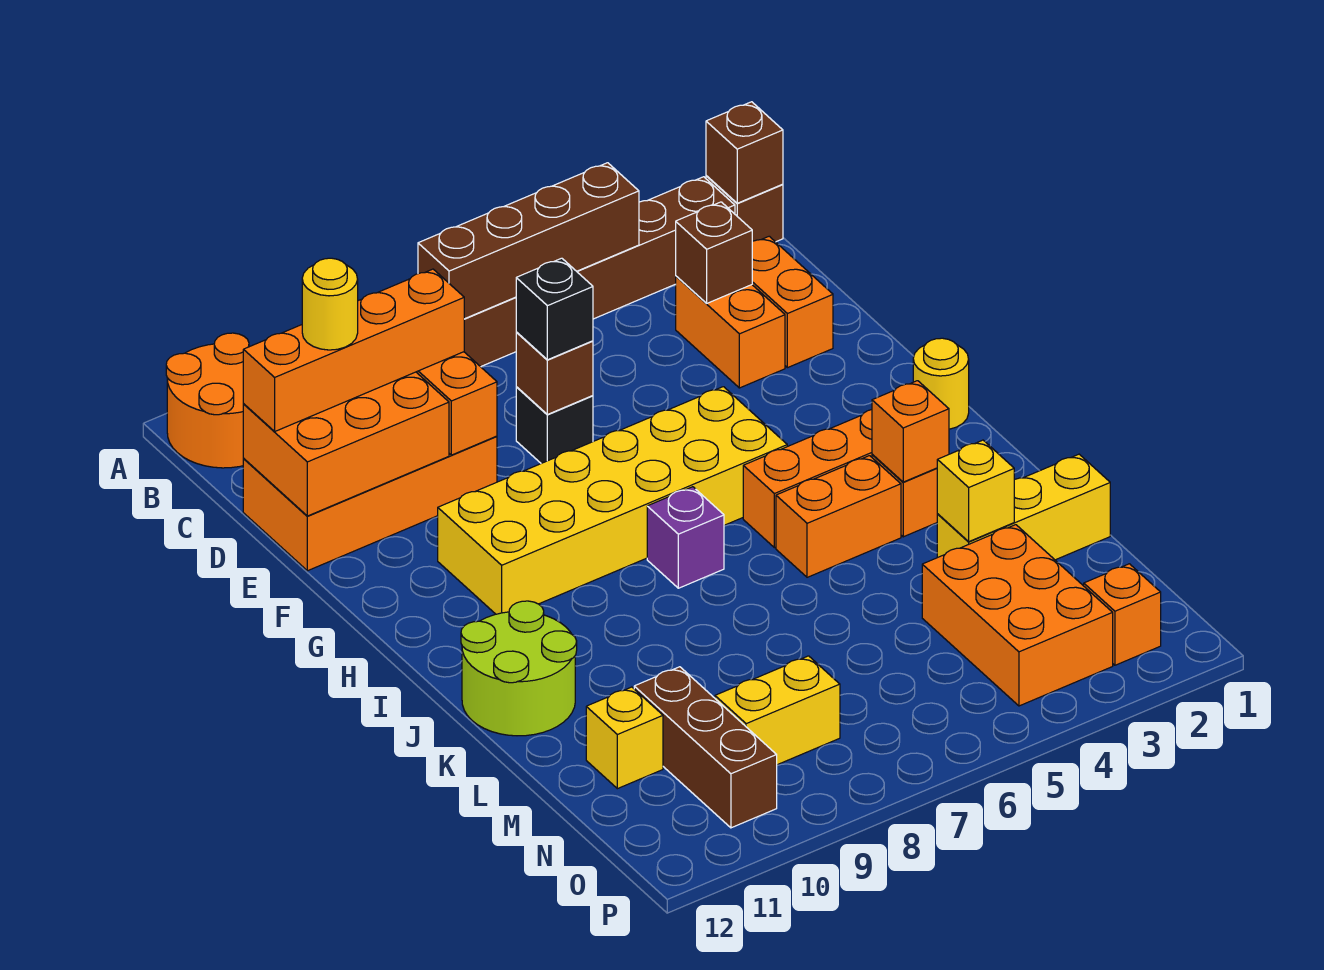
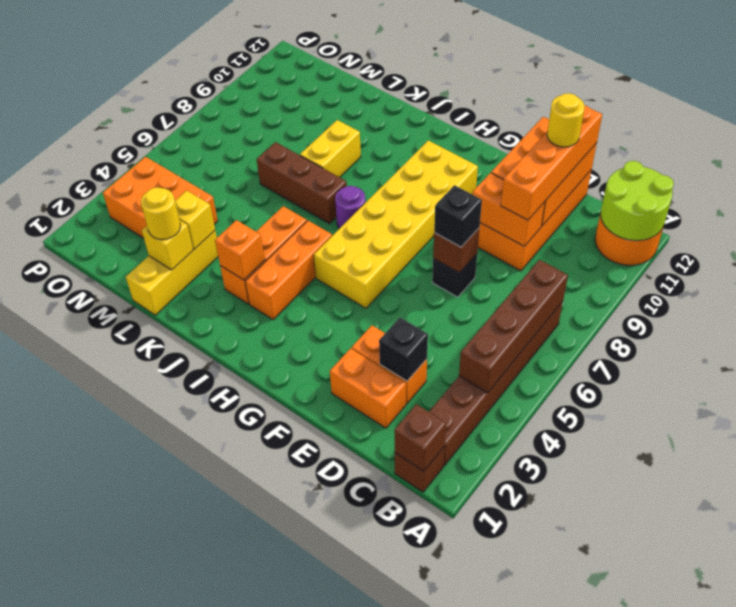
brown brick D3 level 2 -> black brick D3 level 2
yellow round brick H1 level 1 -> yellow round brick L2 level 3
purple brick I7 level 1 -> purple round brick I7 level 1
lime round brick J11:K12 level 1 -> lime round brick A11:B12 level 2
brown brick M10:O10 level 1 -> brown brick J7:L7 level 1
yellow brick M11 level 1 -> yellow brick L2 level 2
yellow brick N8:N9 level 1 -> yellow brick K8:K9 level 1
orange brick O2 level 1 -> none

